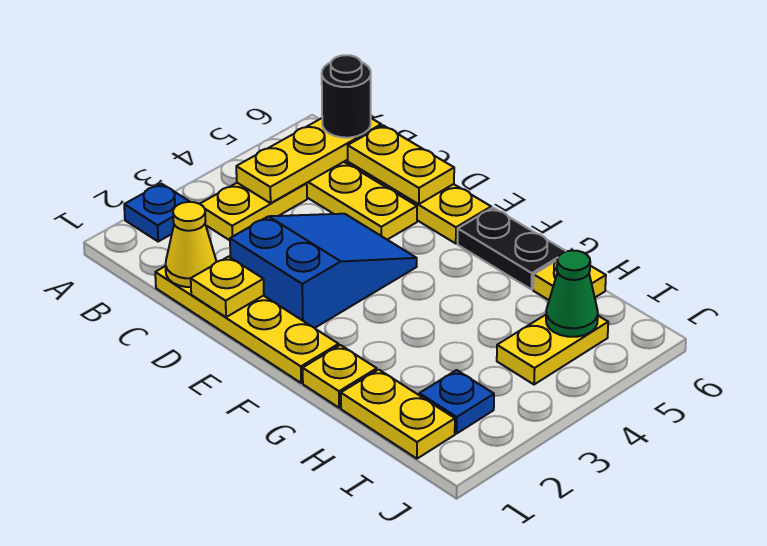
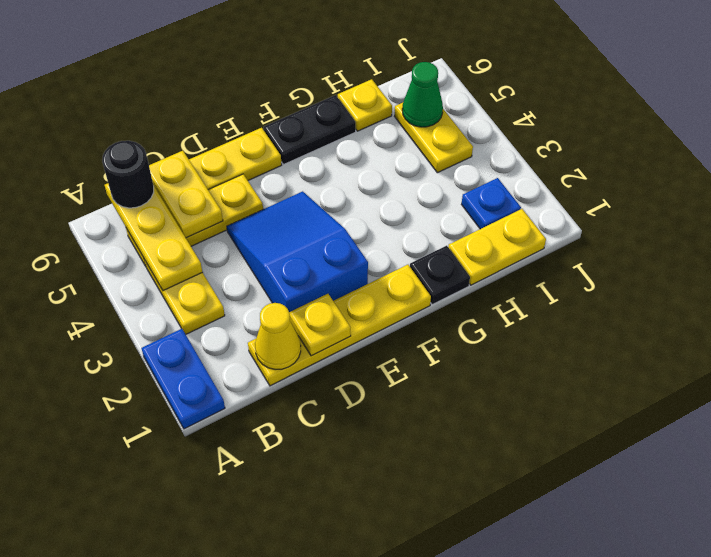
blue plate A2 level 1 -> blue plate A1:A2 level 1
yellow plate C6:D6 level 2 -> yellow plate C5:C6 level 2
yellow plate G1 level 1 -> black plate G1 level 1

